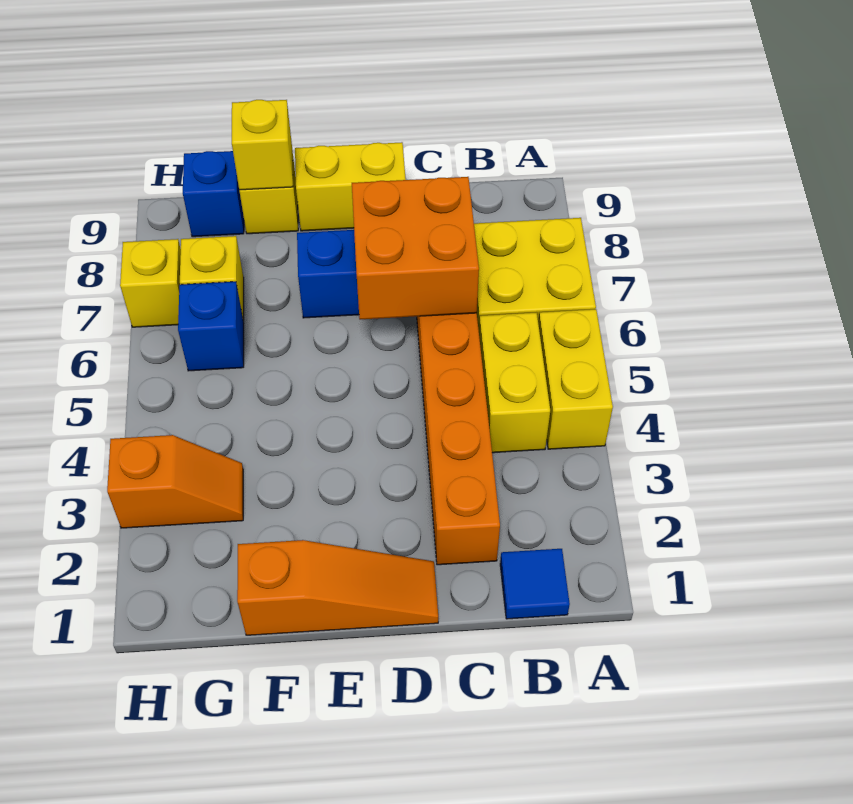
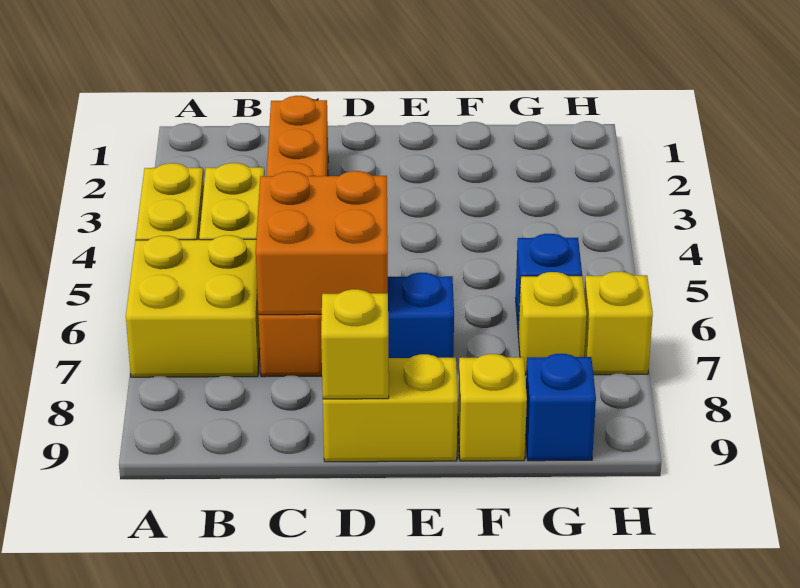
blue tile B1 level 1 -> none
orange slope D1:F1 level 1 top F -> none
yellow brick F9 level 2 -> yellow brick D9 level 2
orange slope G3:H3 level 1 top H -> none

